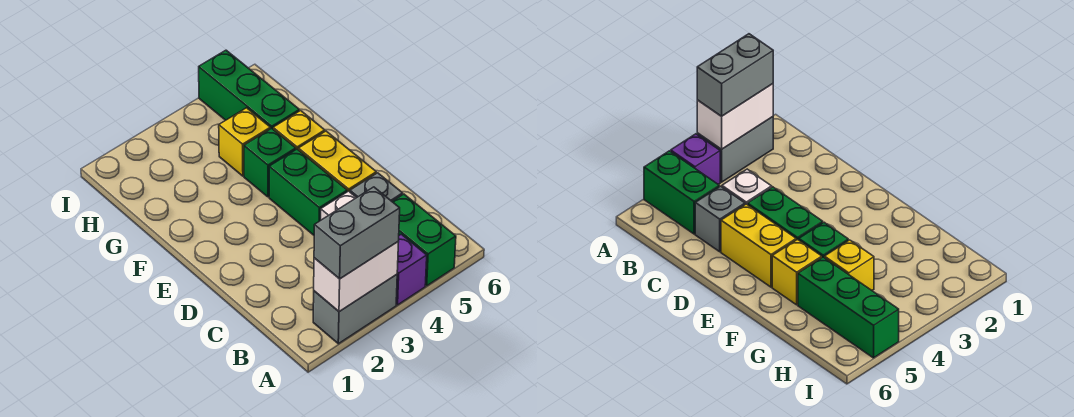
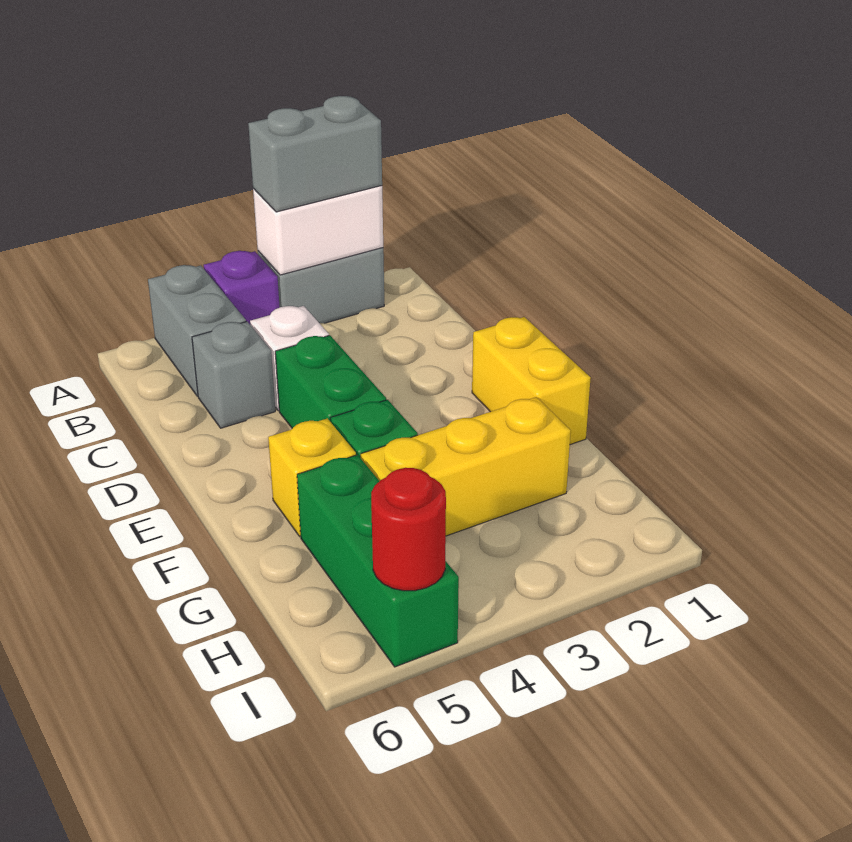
green brick A5:B5 level 1 -> grey brick A5:B5 level 1
yellow brick D5:E5 level 1 -> yellow brick E1:F1 level 1
yellow brick G4 level 1 -> yellow brick G2:G4 level 1
none -> red round brick I5 level 2

